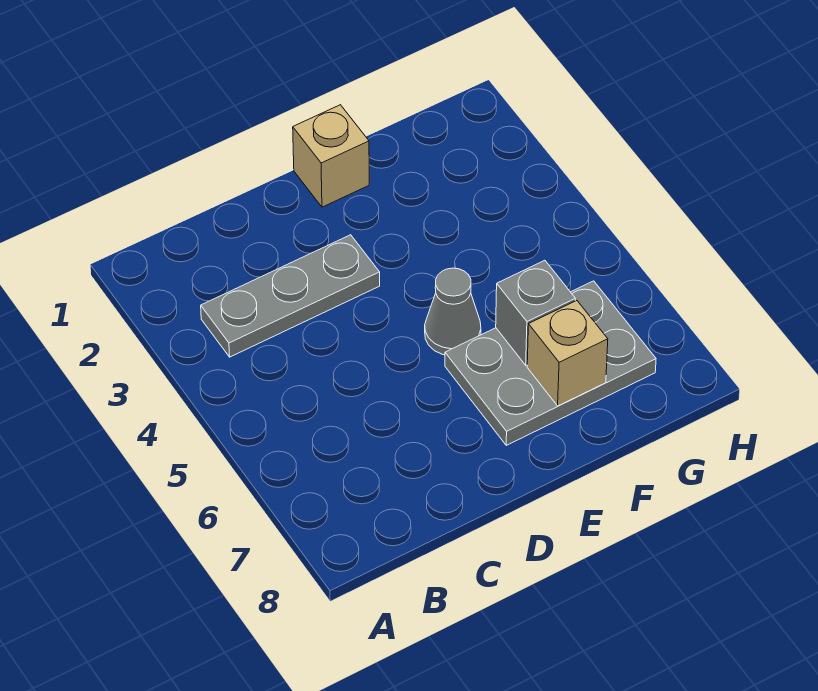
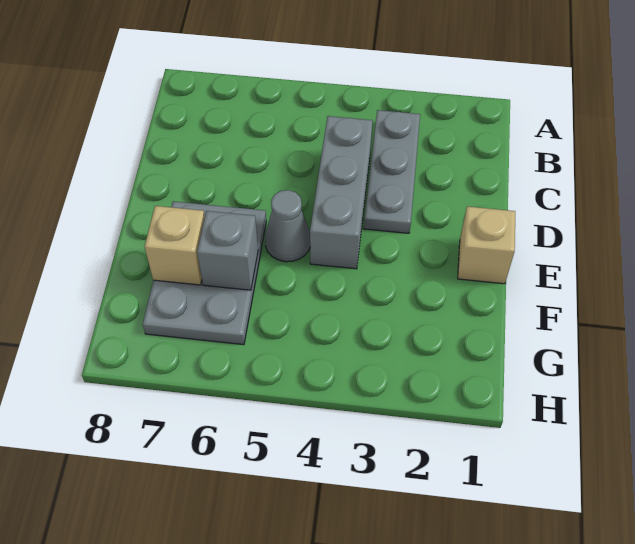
none -> grey brick C4:E4 level 1

